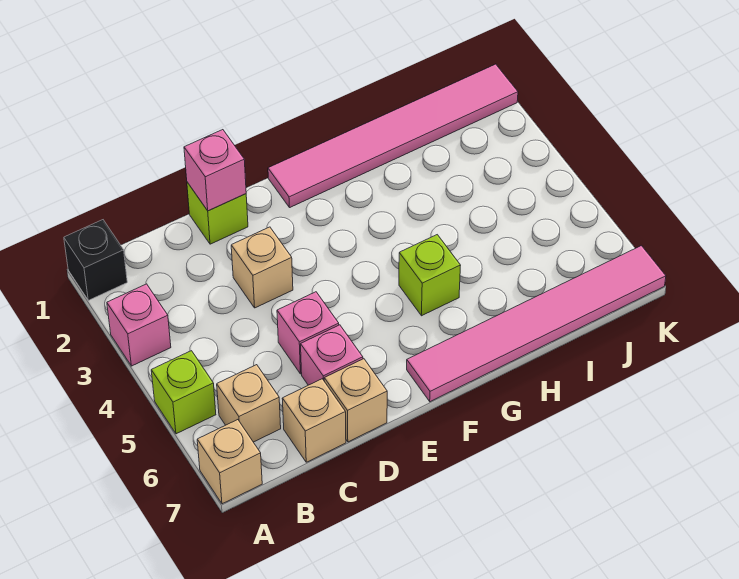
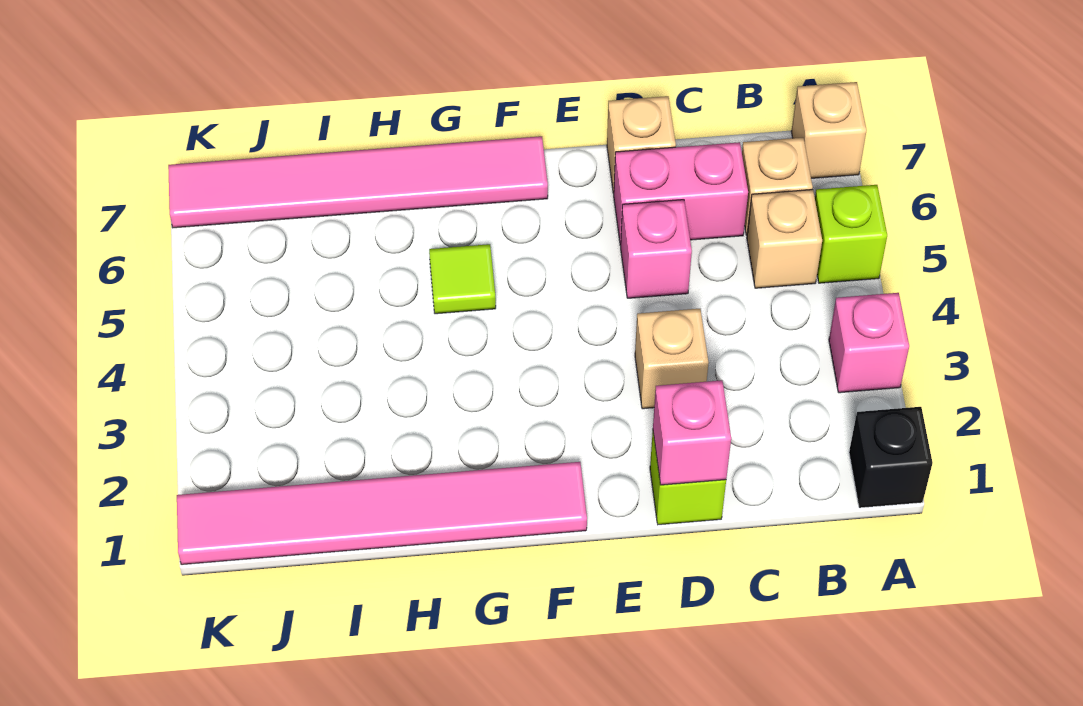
tan brick C7 level 1 -> tan brick B5 level 1
pink brick D6 level 1 -> pink brick C6:D6 level 1
lime brick G5 level 1 -> lime tile G5 level 1

